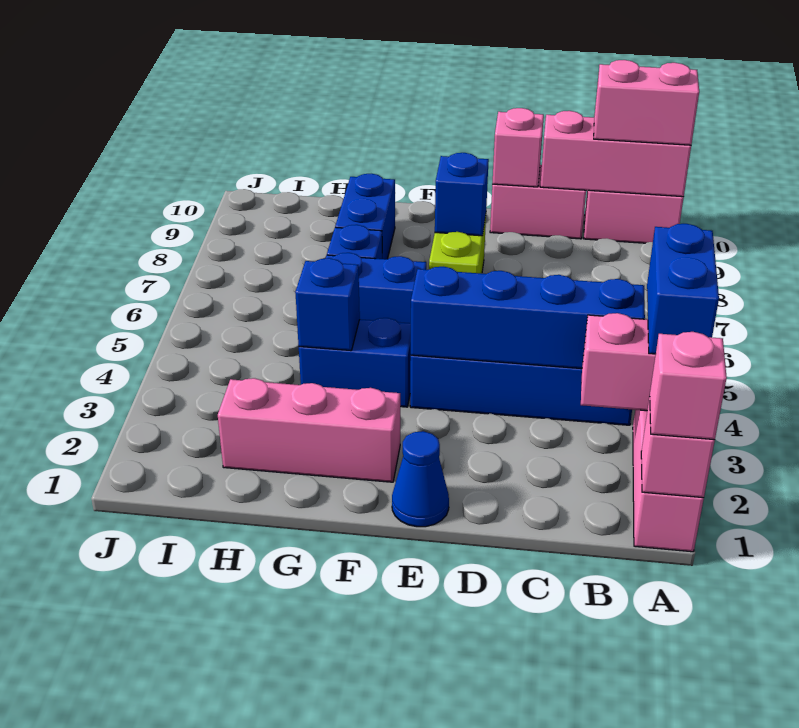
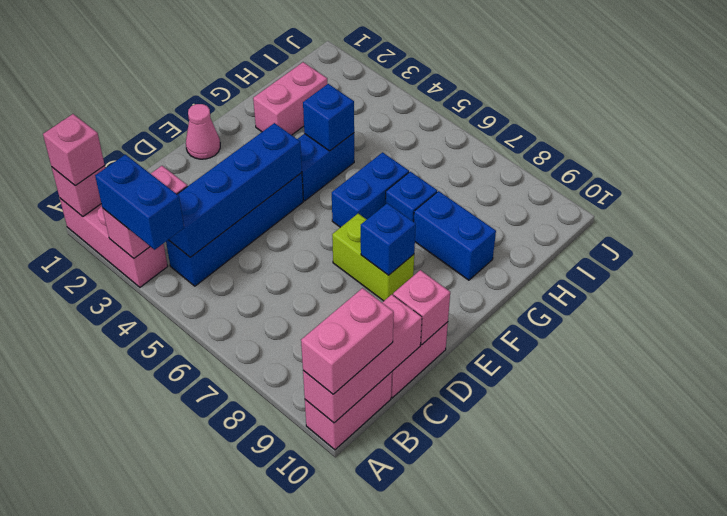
blue cone E1 level 1 -> pink cone E1 level 1
pink brick F2:H2 level 1 -> pink brick G2:H2 level 1

